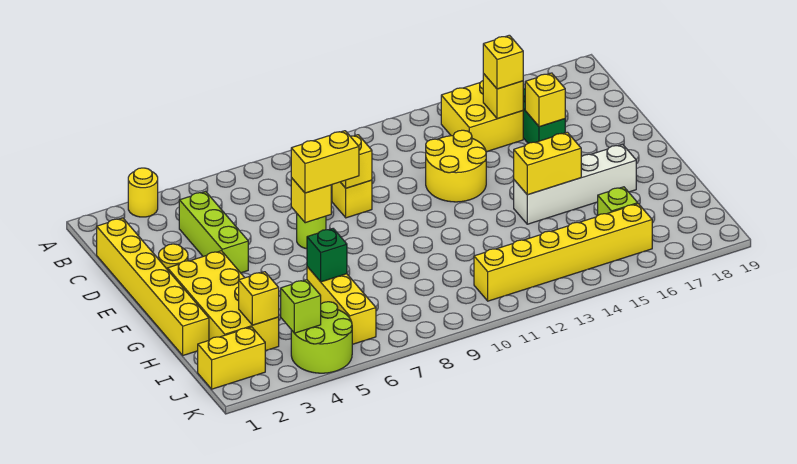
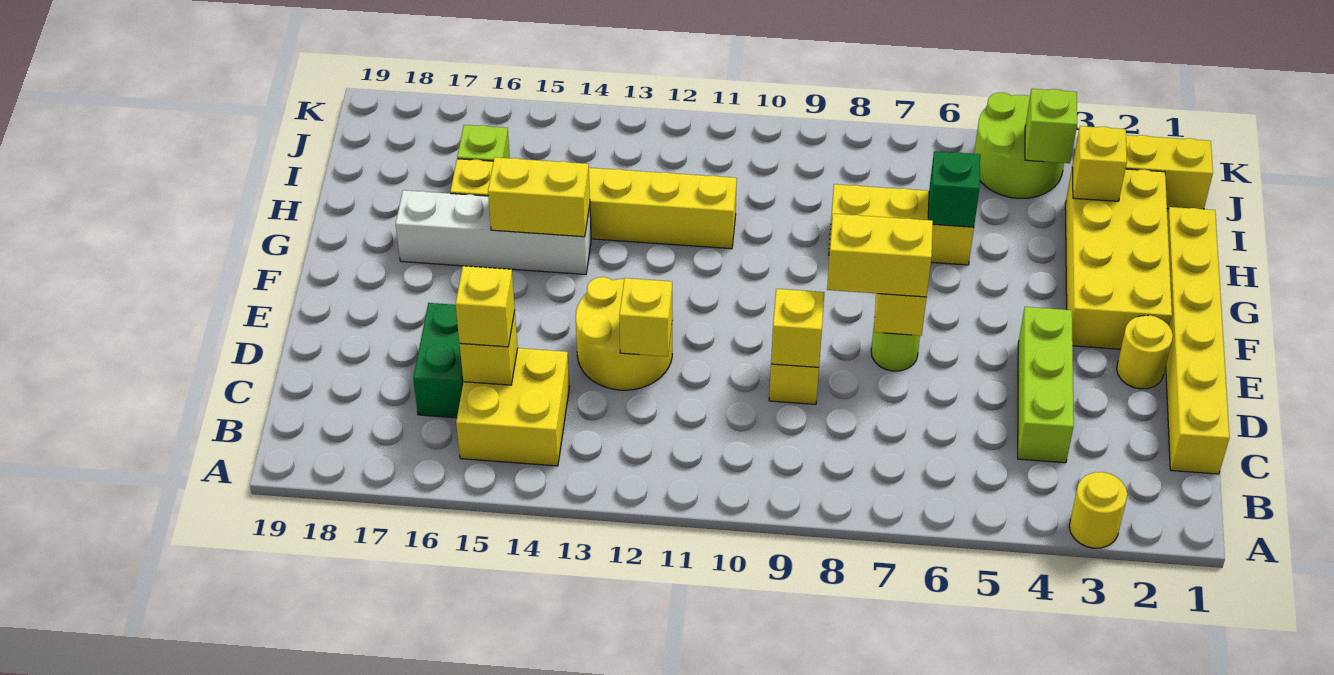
yellow brick D16 level 2 -> yellow brick D12 level 2
yellow brick H6:J6 level 1 -> yellow brick H6:H8 level 1
yellow brick J11:J16 level 1 -> yellow brick H11:H16 level 1

